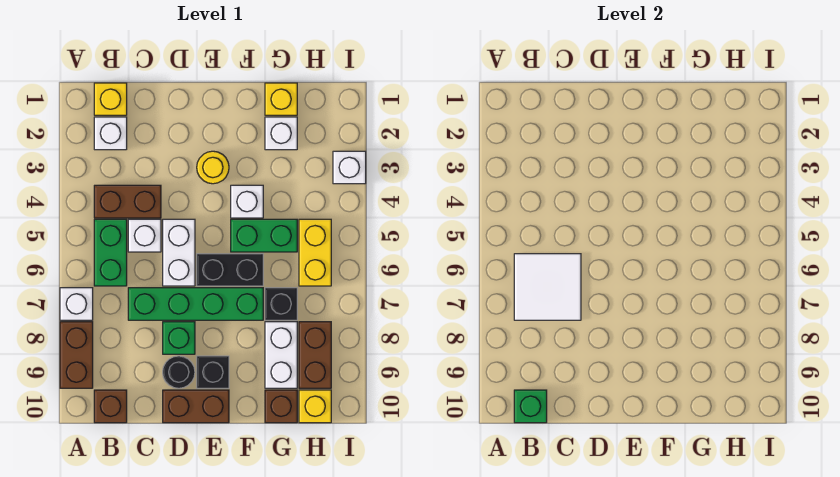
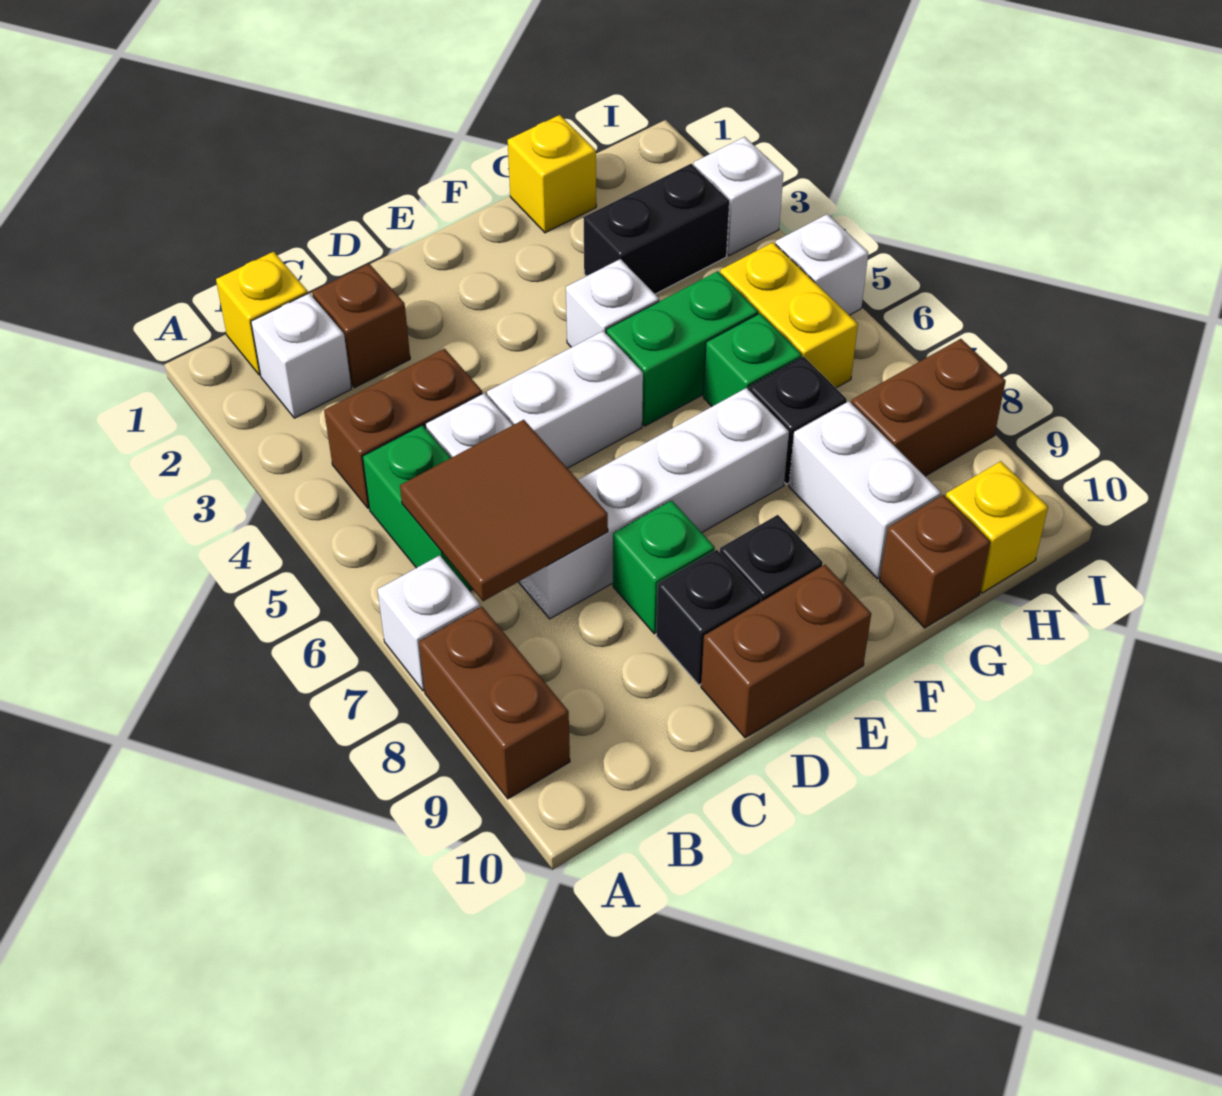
white tile B6:C7 level 2 -> brown tile B6:C7 level 2
brown brick B10 level 1 -> brown brick C2 level 1
green brick B10 level 2 -> green brick G6 level 1
green brick C7:F7 level 1 -> white brick C7:F7 level 1
white brick D5:D6 level 1 -> white brick D5:E5 level 1
black round brick D9 level 1 -> black brick D9 level 1
yellow round brick E3 level 1 -> none
black brick E6:F6 level 1 -> black brick G3:H3 level 1
white brick G2 level 1 -> white brick I5 level 1
brown brick H8:H9 level 1 -> brown brick H8:I8 level 1

